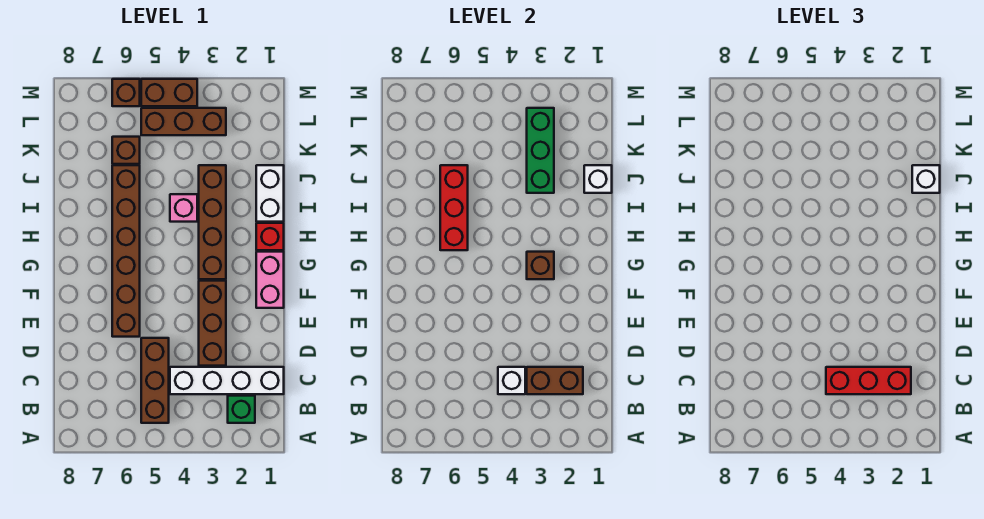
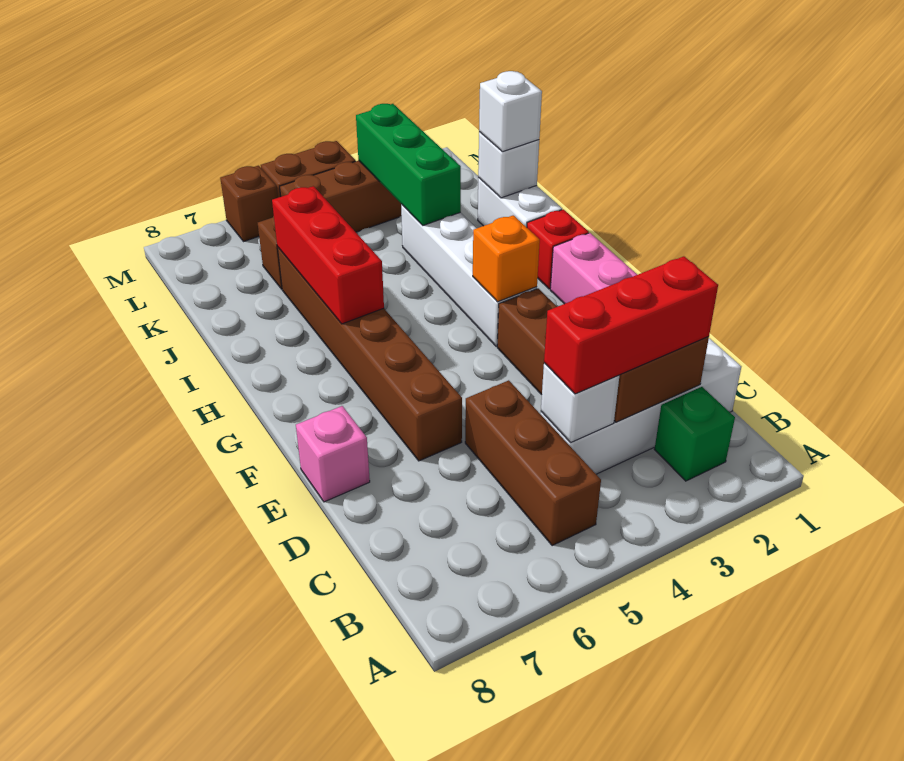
brown brick G3:J3 level 1 -> white brick G3:J3 level 1
brown brick G3 level 2 -> orange brick G3 level 2
pink brick I4 level 1 -> pink brick E8 level 1

